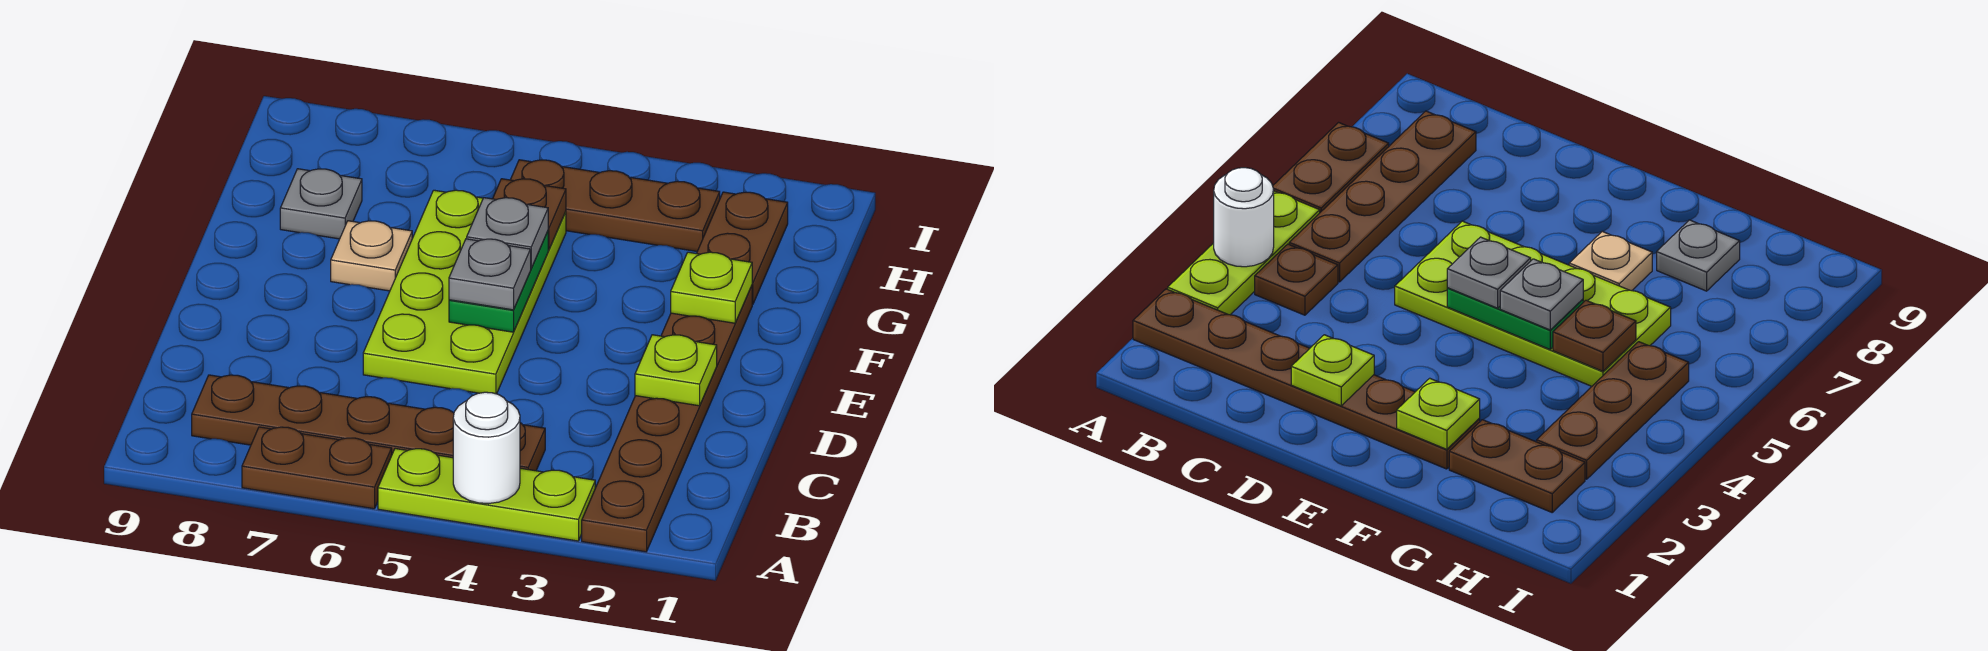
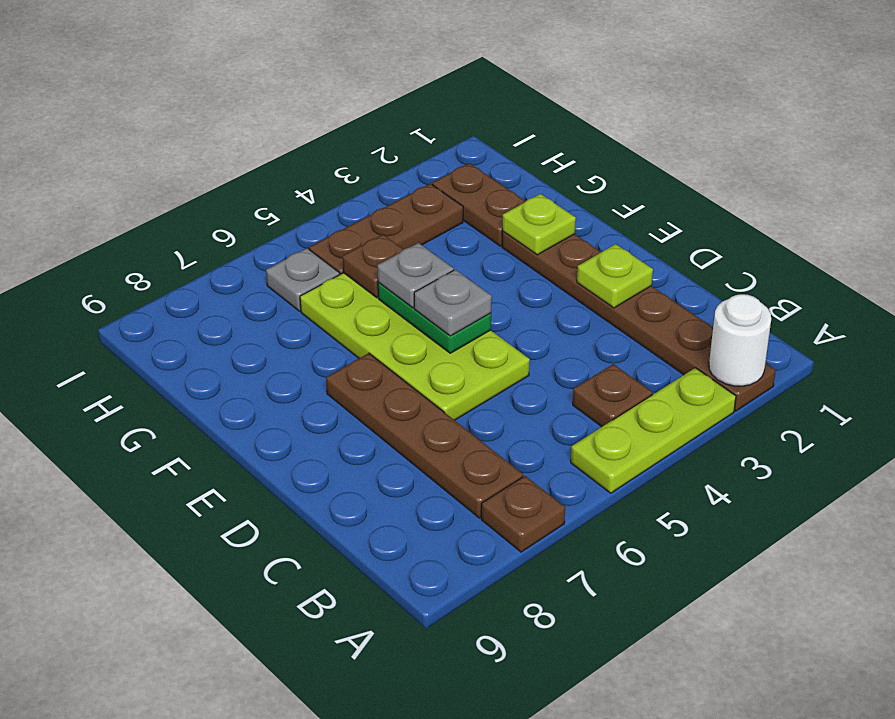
white round brick A4 level 2 -> white round brick A2 level 2
brown plate A6:A7 level 1 -> brown plate A7 level 1
brown plate B5:B8 level 1 -> brown plate B7:E7 level 1
tan plate F7 level 1 -> none
grey plate G8 level 1 -> grey plate H6 level 1

